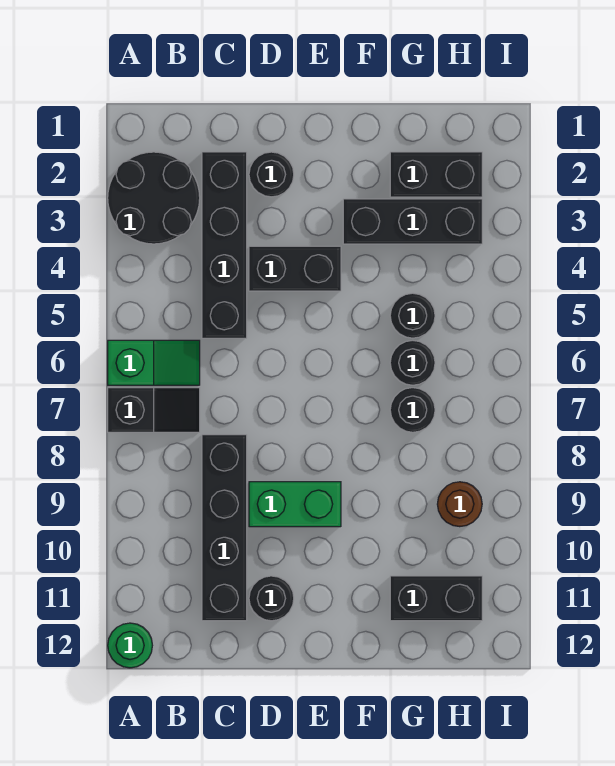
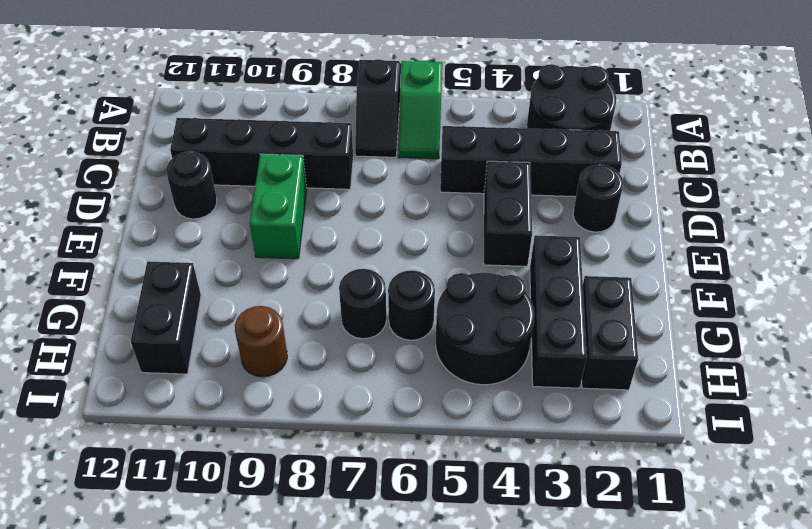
green round brick A12 level 1 -> none
black round brick G5 level 1 -> black round brick G4:H5 level 1

